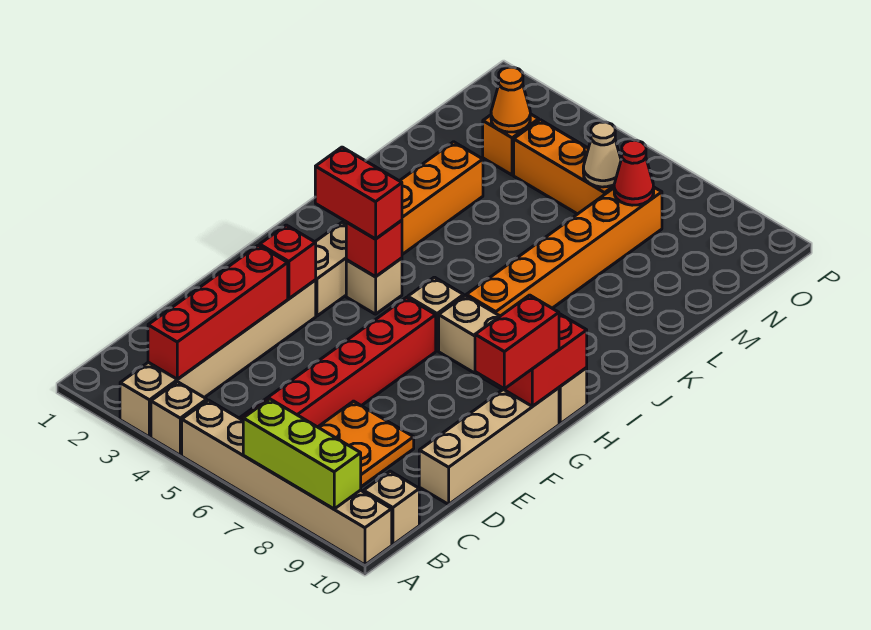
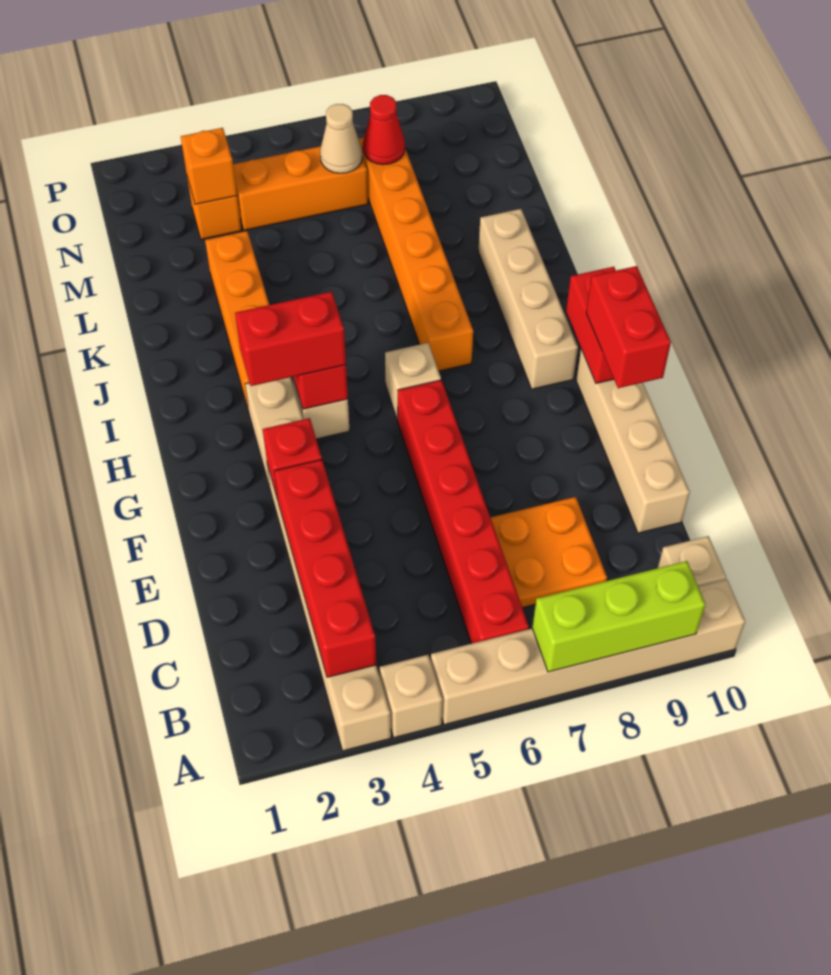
tan brick H7:H10 level 1 -> tan brick H9:K9 level 1
orange cone N3 level 2 -> orange brick N3 level 2

